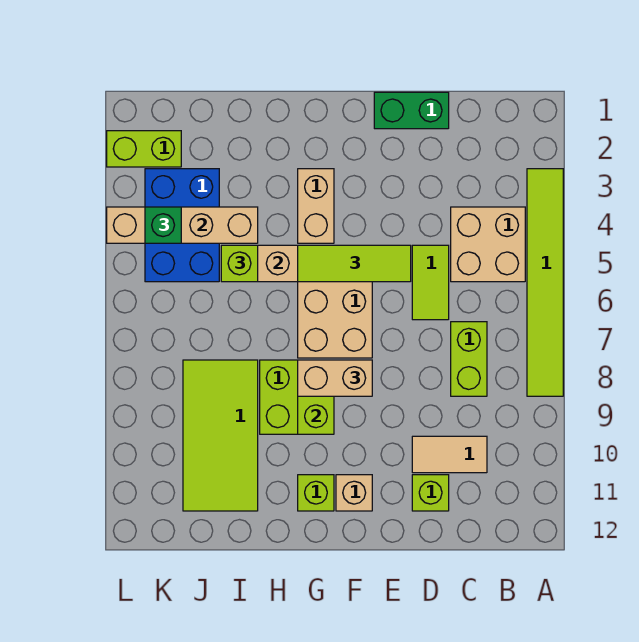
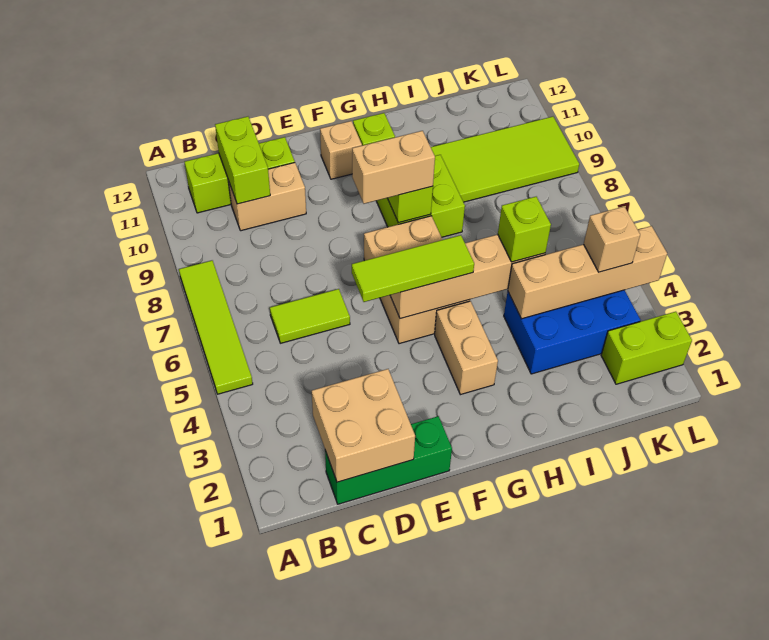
lime tile A3:A8 level 1 -> lime tile A5:A8 level 1
tan brick B4:C5 level 1 -> tan brick C1:D2 level 2
lime brick C7:C8 level 1 -> lime brick C10:C11 level 2
tan tile C10:D10 level 1 -> tan brick C10:D10 level 1
green brick D1:E1 level 1 -> green brick C1:E1 level 1
lime tile D5:D6 level 1 -> lime tile C6:D6 level 1
lime brick D11 level 1 -> lime brick B11:D11 level 1
lime tile I8:J11 level 1 -> lime tile I9:L10 level 1
blue brick J3:K5 level 1 -> blue brick I3:K4 level 1
green brick K4 level 3 -> tan brick K4 level 3

